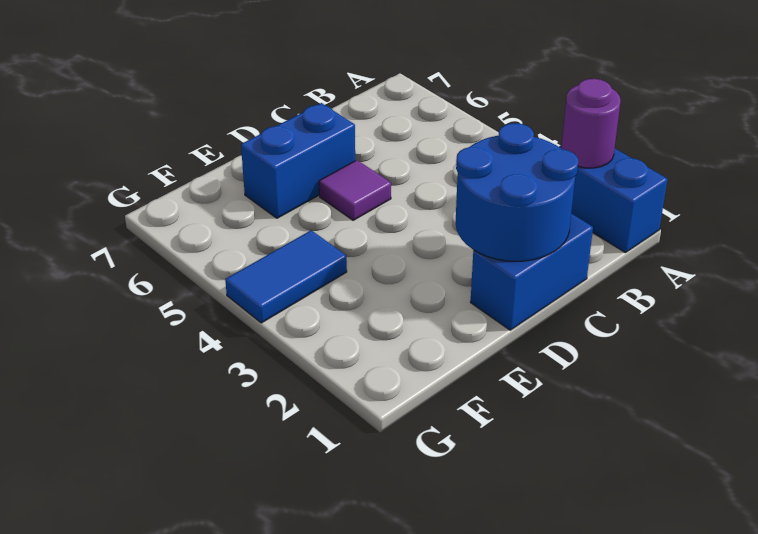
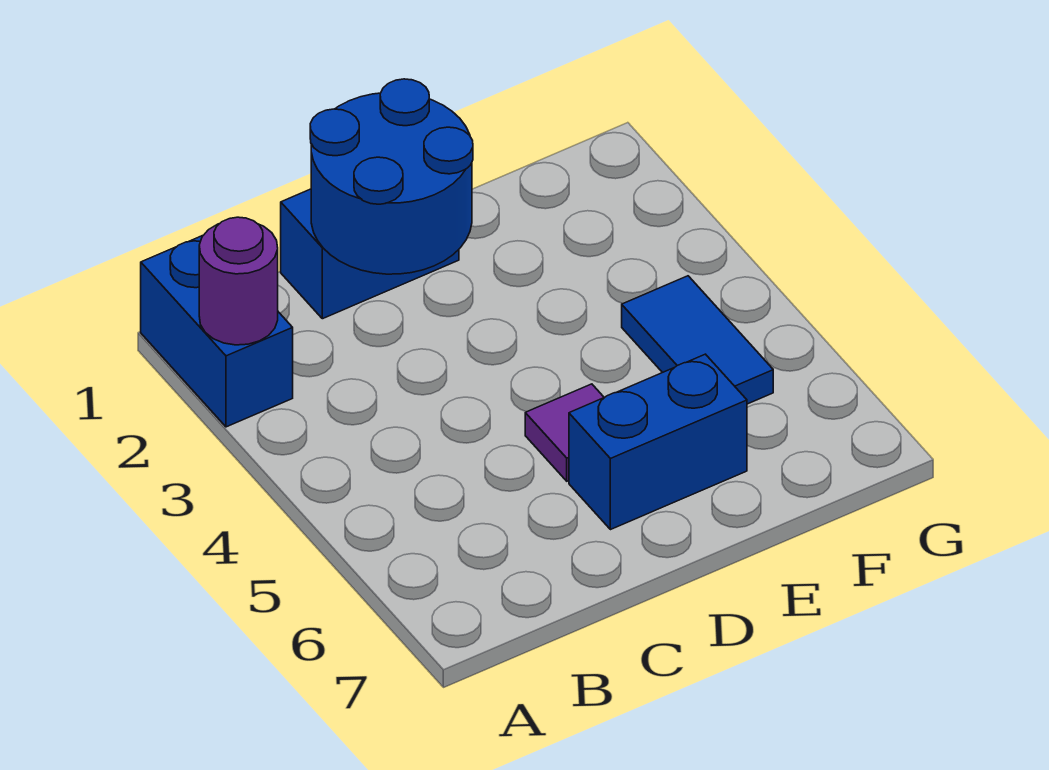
blue tile F4:G4 level 1 -> blue tile F4:F5 level 1

